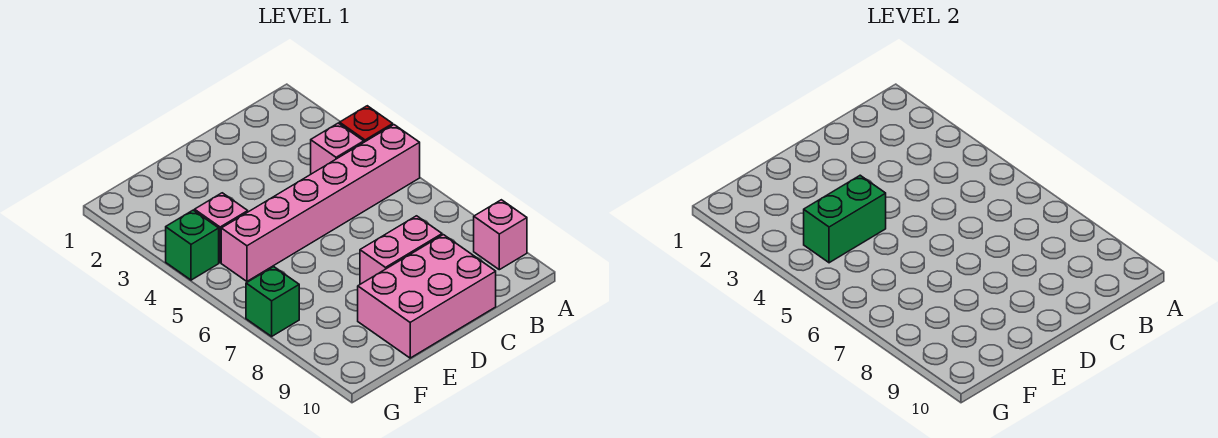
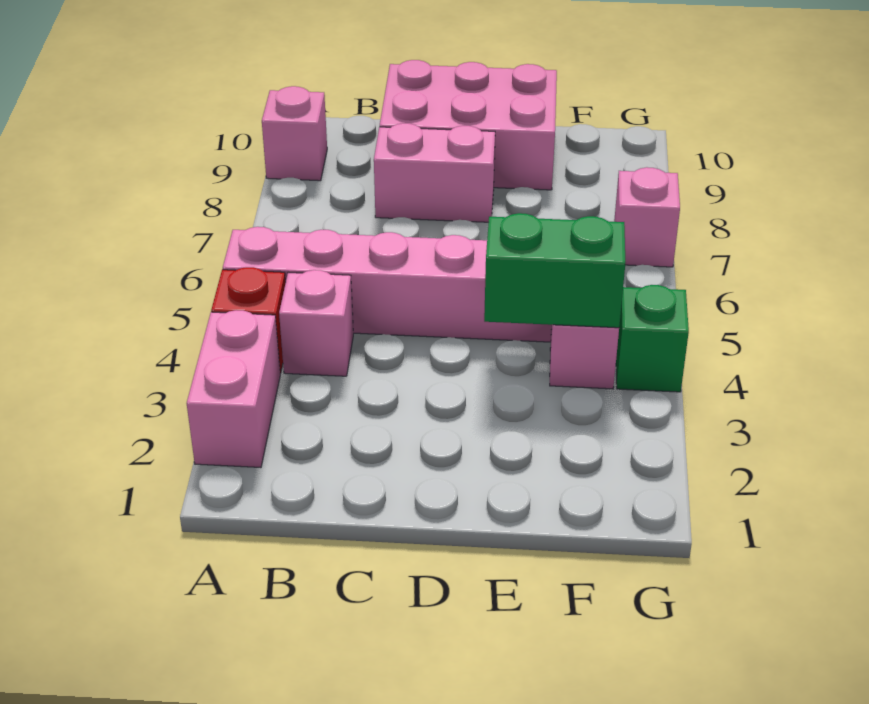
none -> pink brick A2:A3 level 1
green brick G7 level 1 -> pink brick G7 level 1

